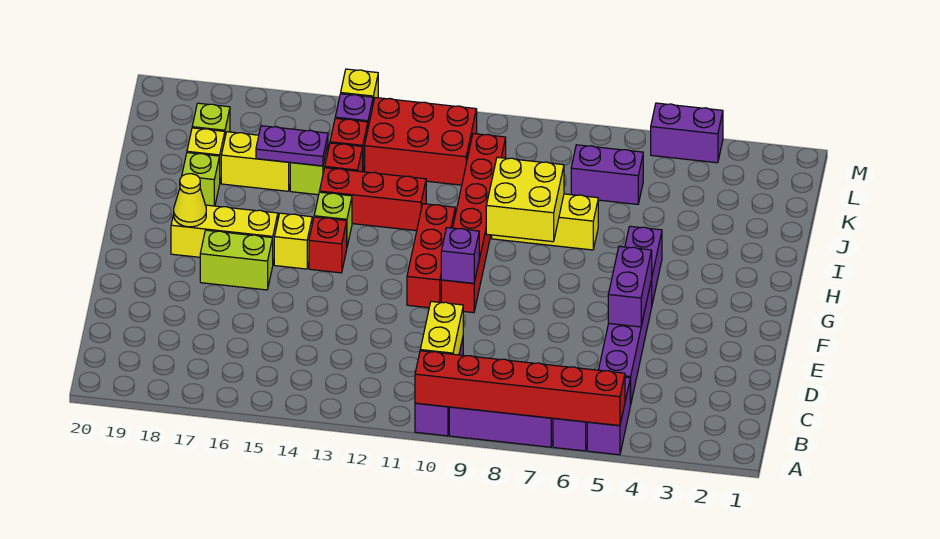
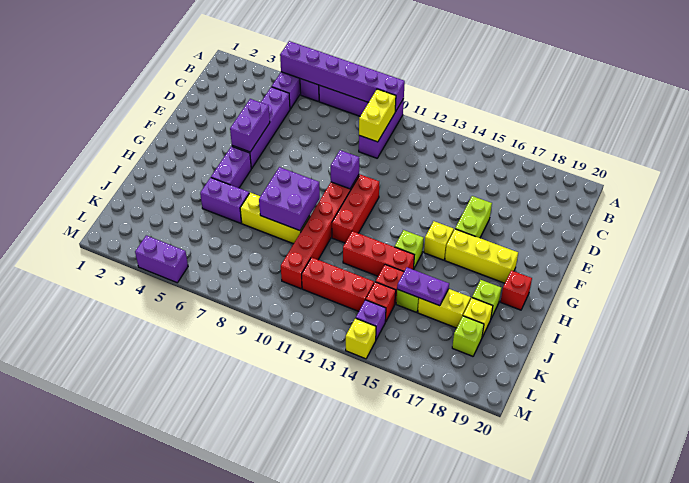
red brick A5:A10 level 2 -> purple brick A5:A10 level 2
lime brick F16:F17 level 1 -> lime brick E16:F16 level 1
red brick G14 level 1 -> red brick H19 level 1
yellow cone G18 level 2 -> none
yellow brick H8:I9 level 2 -> purple brick H8:I9 level 2
purple brick K6:K7 level 1 -> purple brick I5:I6 level 1
red brick K11:L13 level 1 -> red brick K11:K13 level 1

